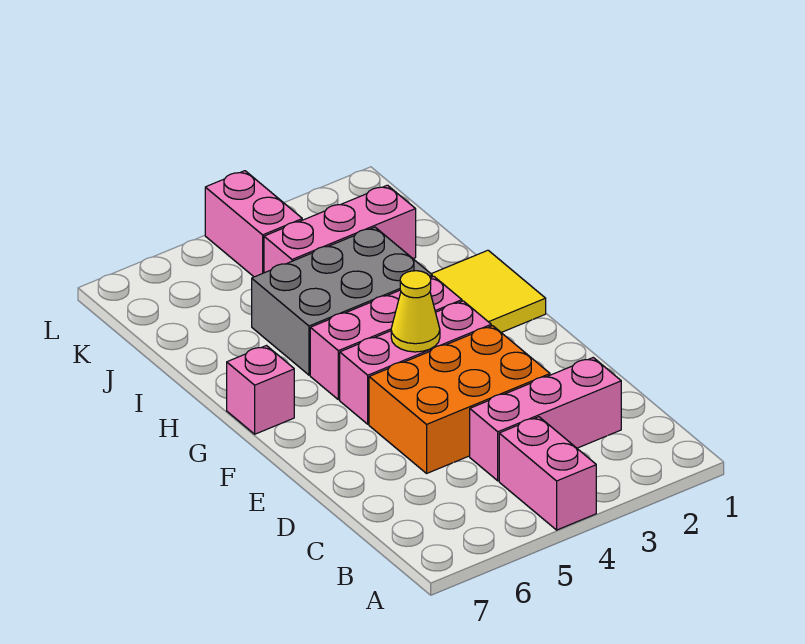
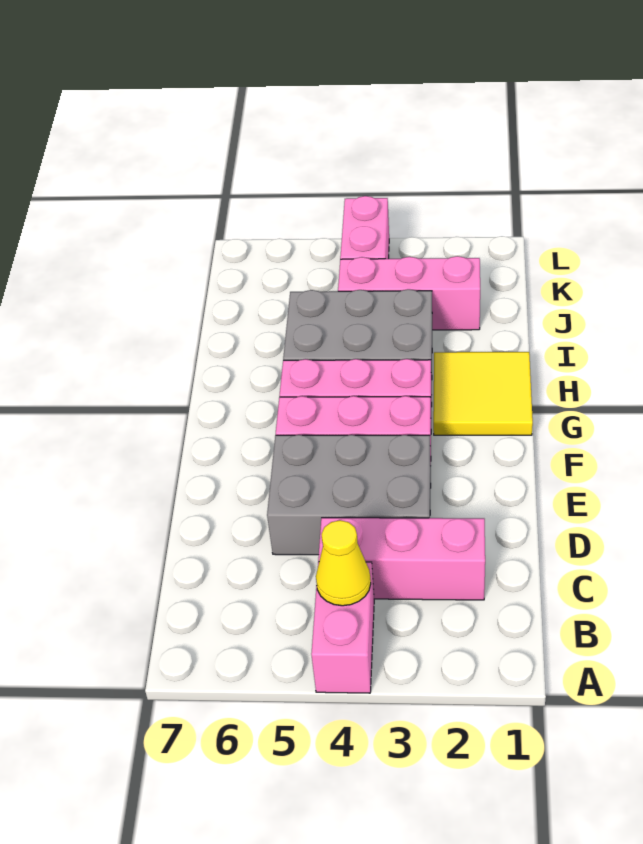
orange brick D3:E5 level 1 -> grey brick D3:E5 level 1
yellow cone F4 level 2 -> yellow cone B4 level 2
pink brick G7 level 1 -> none

